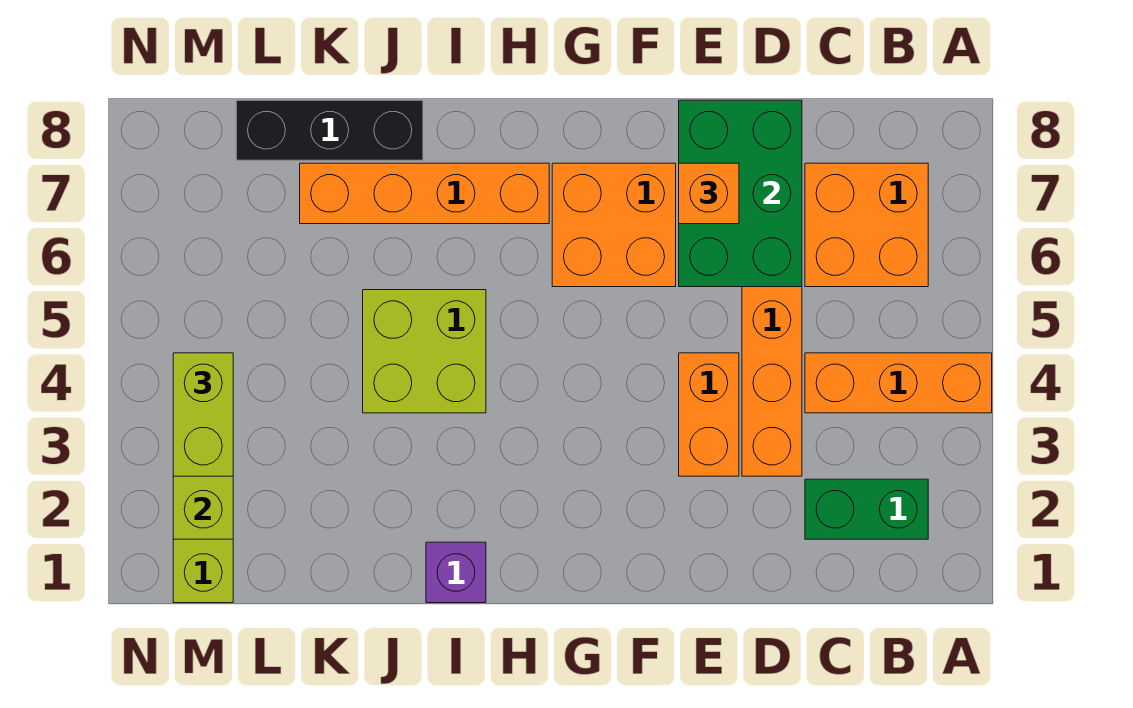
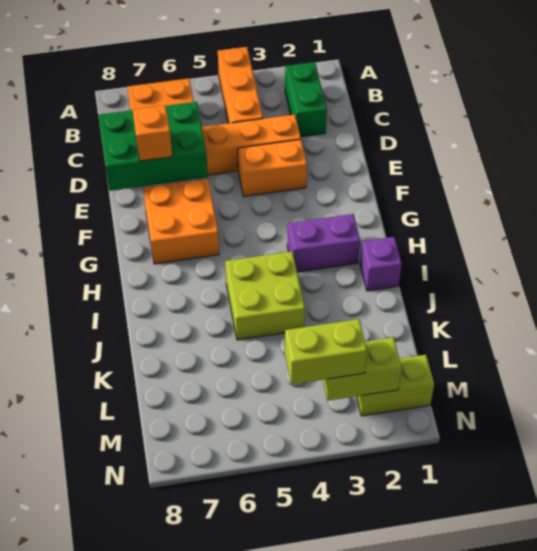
none -> purple brick H2:H3 level 1
orange brick H7:K7 level 1 -> none
black brick J8:L8 level 1 -> none

